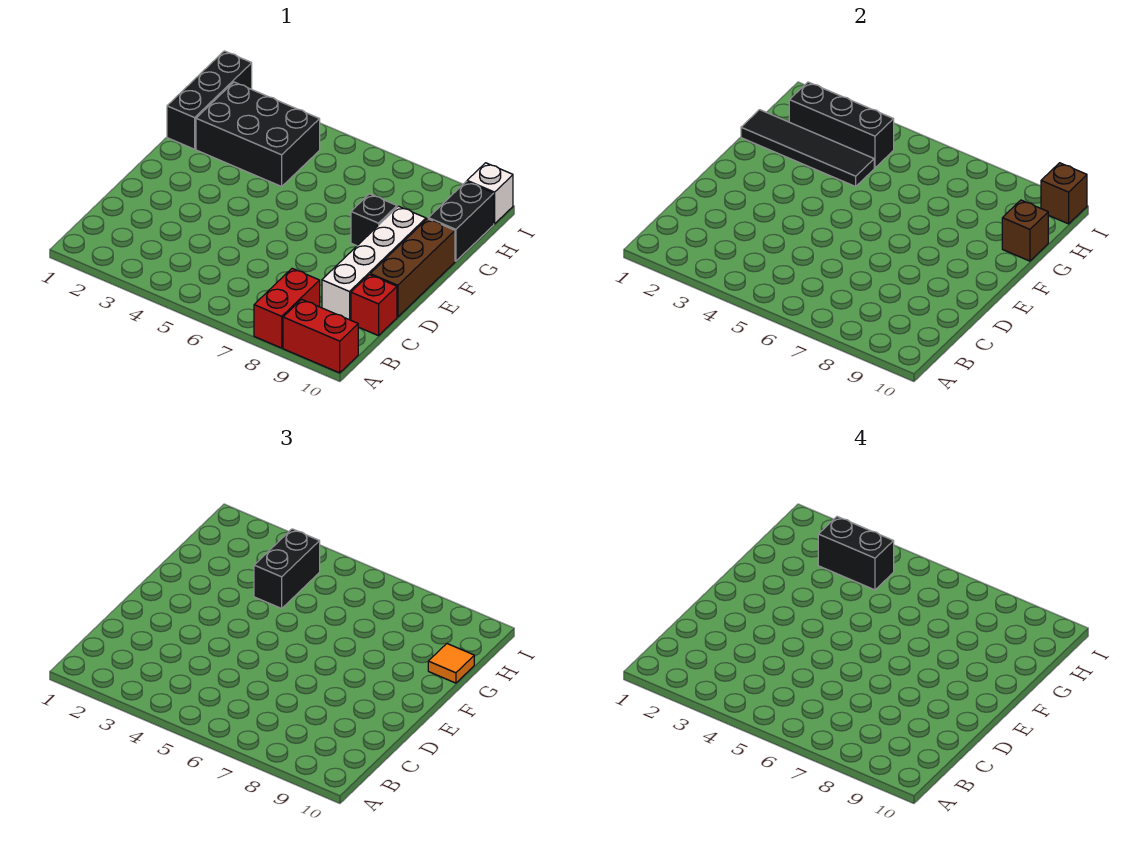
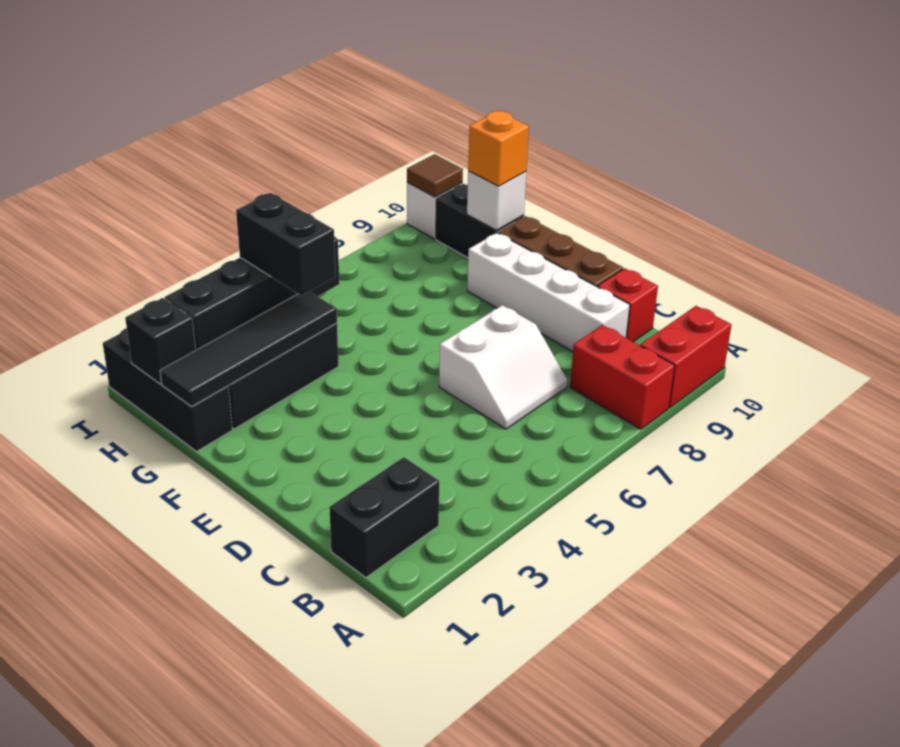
none -> white slope C6:D7 level 1 top D
black brick F8 level 1 -> black brick H1 level 2
brown brick G10 level 2 -> white brick G10 level 2
orange tile G10 level 3 -> orange brick G10 level 3
black brick H2:H4 level 2 -> black brick H2:H5 level 2
black brick H3:H4 level 4 -> black brick B1:B2 level 1
brown brick I10 level 2 -> brown tile I10 level 2

